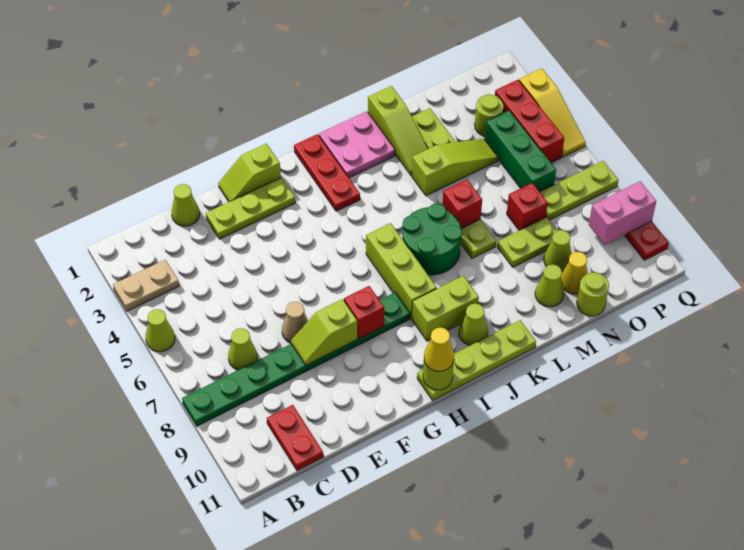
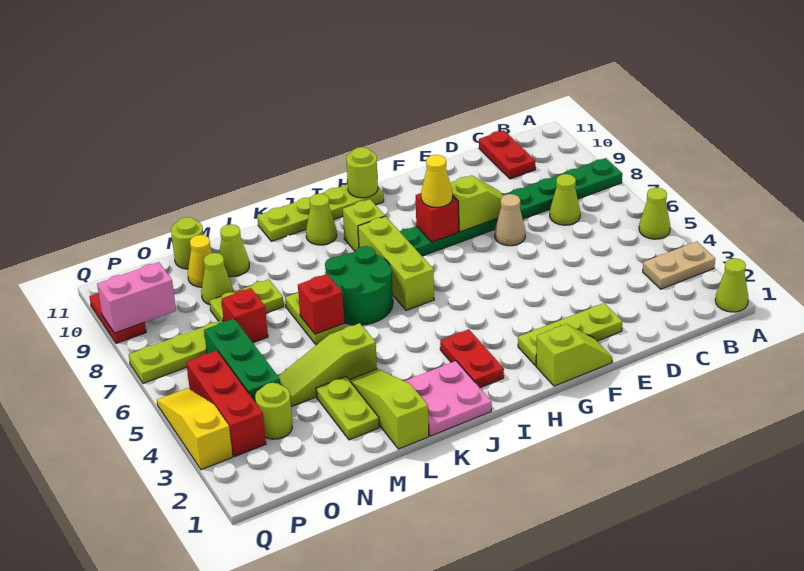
lime cone D1 level 1 -> lime cone A1 level 1
yellow cone H11 level 3 -> yellow cone G8 level 3
red plate I1:I3 level 1 -> red plate I2:I3 level 1
lime brick I9:J9 level 1 -> lime brick I9 level 1

